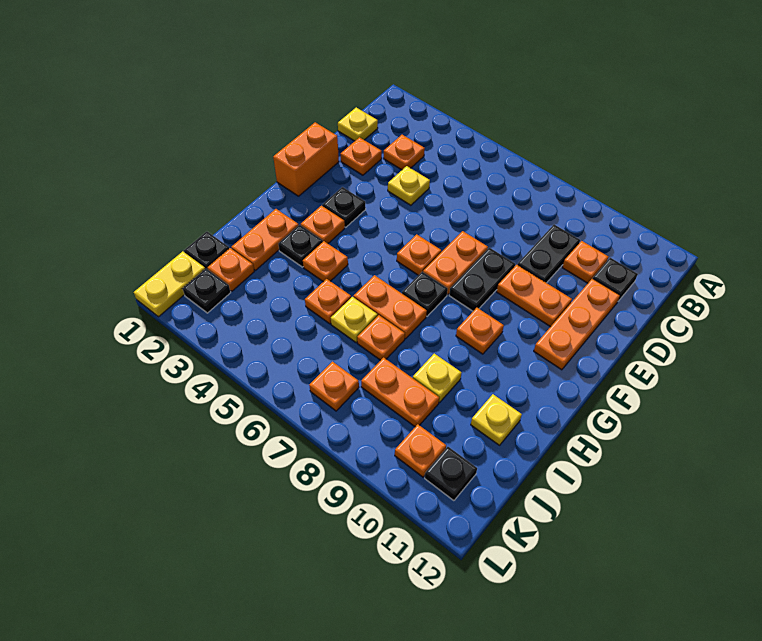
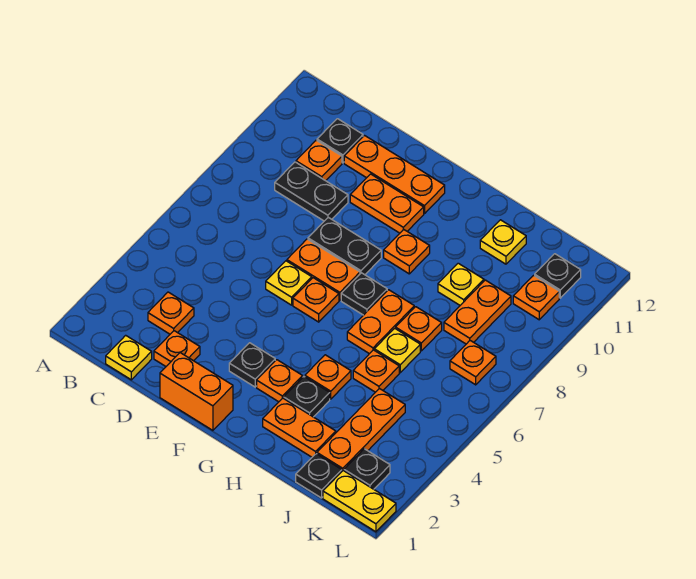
yellow plate D4 level 1 -> yellow plate E6 level 1
orange plate E9:E10 level 1 -> orange plate E10:F10 level 1
orange plate J2 level 1 -> orange plate J2:J4 level 1

